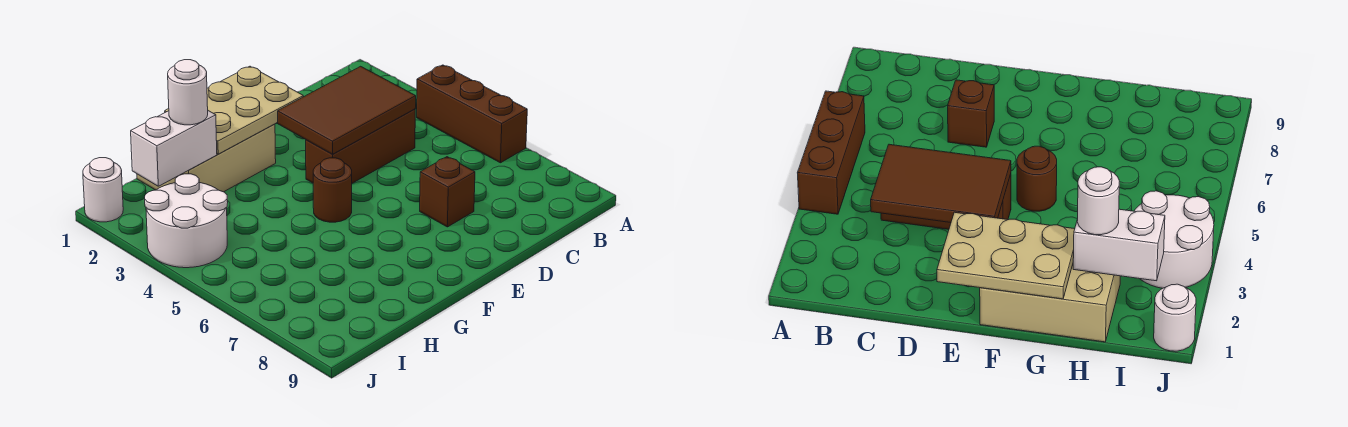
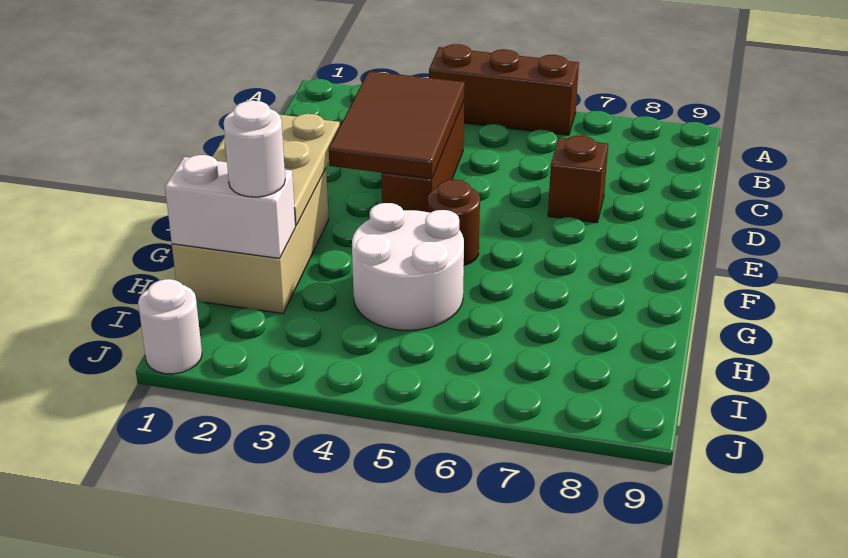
white brick H2:I2 level 2 -> white brick H1:H2 level 2
white round brick I3:J4 level 1 -> white round brick G4:H5 level 1

